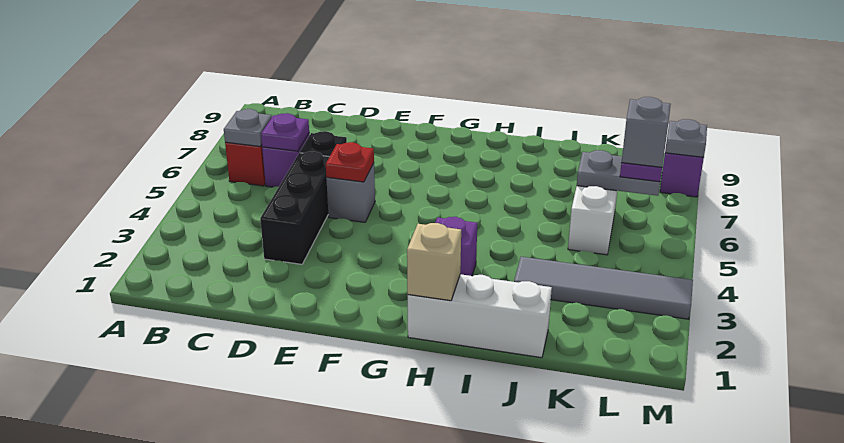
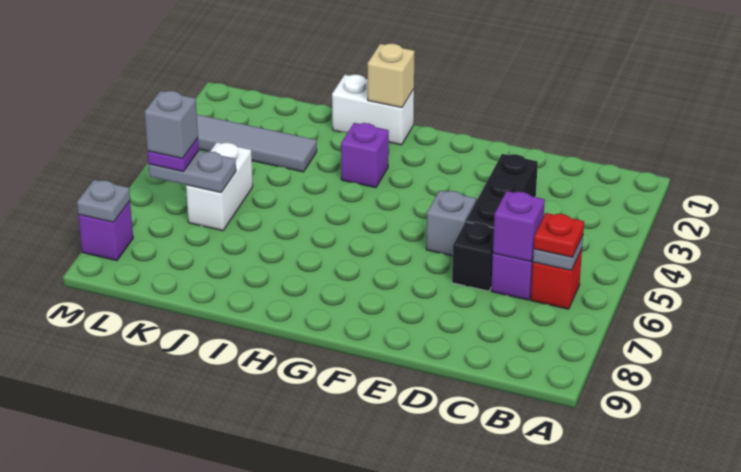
purple plate C6 level 2 -> purple brick C6 level 2
red plate E5 level 2 -> red plate B6 level 3
white brick H1:J1 level 1 -> white brick H1:I1 level 1

